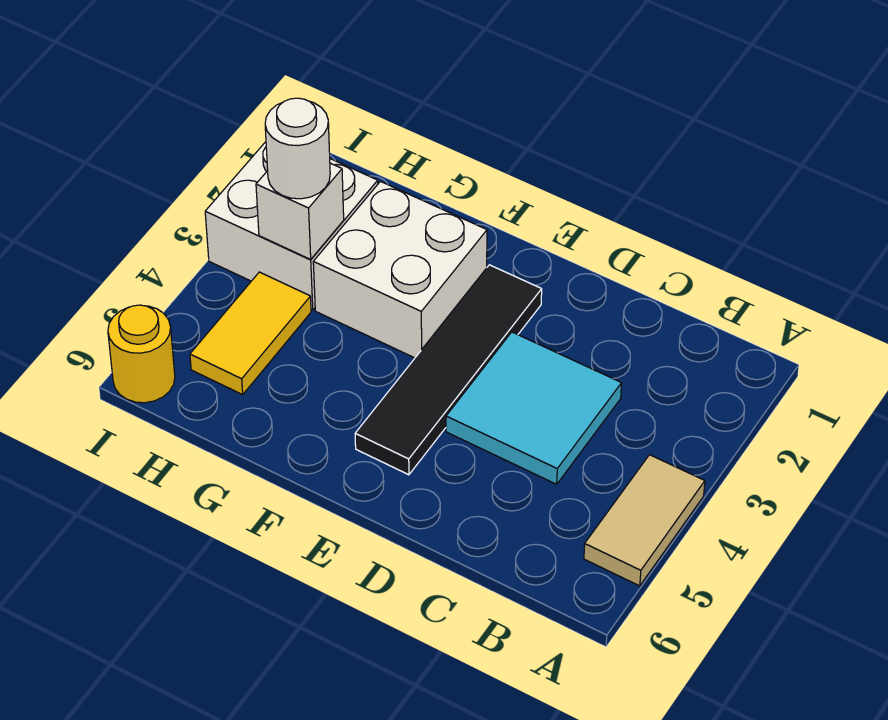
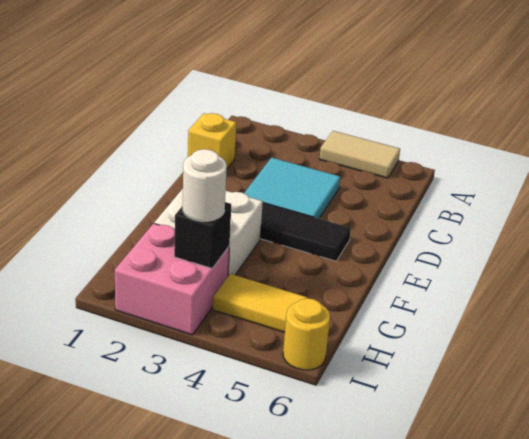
none -> yellow brick C1 level 1
white brick H2:I3 level 1 -> pink brick H2:I3 level 1
white brick H3 level 2 -> black brick H3 level 2

